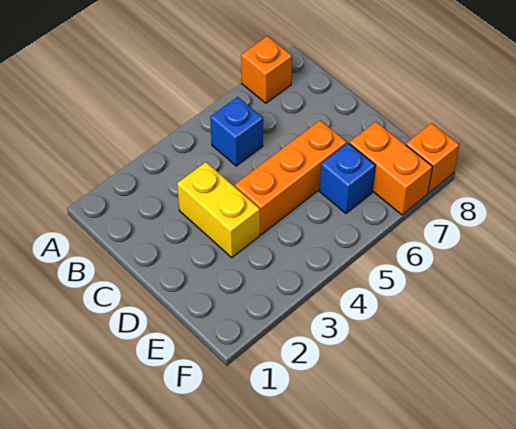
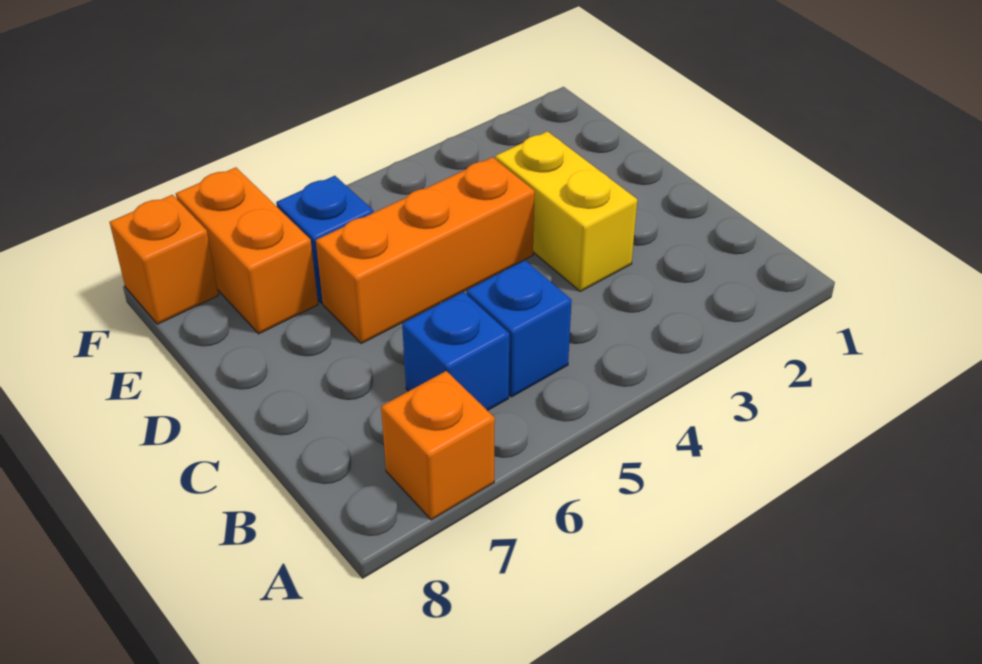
none -> blue brick B6 level 1

